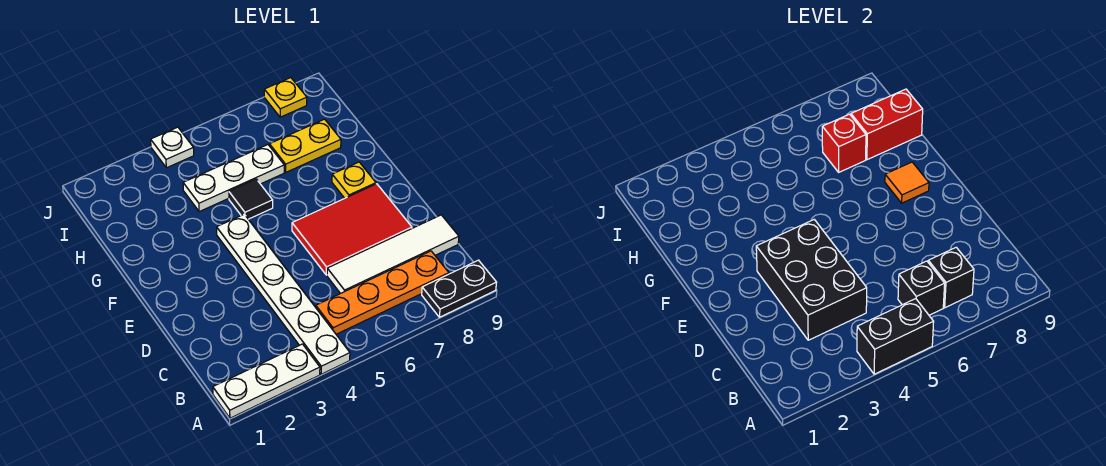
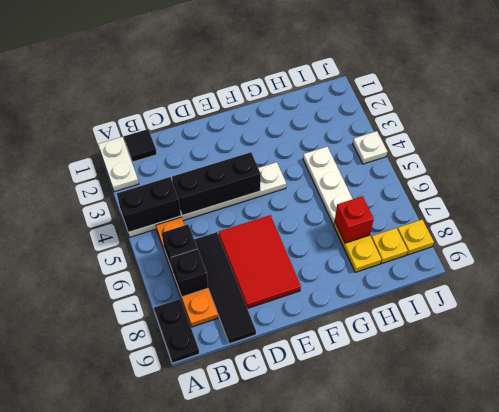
white plate A1:A3 level 1 -> white plate A1:A2 level 1
black brick A4:A5 level 2 -> black brick A4:B4 level 2
black brick C3:E4 level 2 -> black brick C4:E4 level 2
white tile C6:C9 level 1 -> black tile C6:C9 level 1
yellow plate F8 level 1 -> yellow plate I8 level 1
orange tile F8 level 2 -> none
black tile G5 level 1 -> black tile B1 level 1
red brick H8:H9 level 2 -> none

